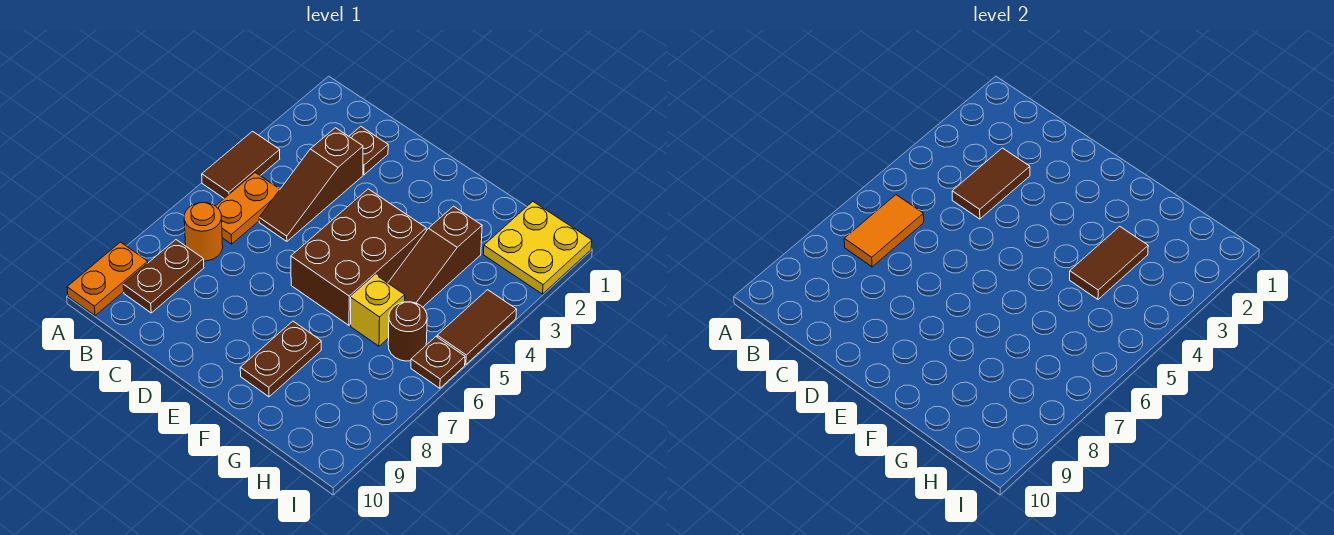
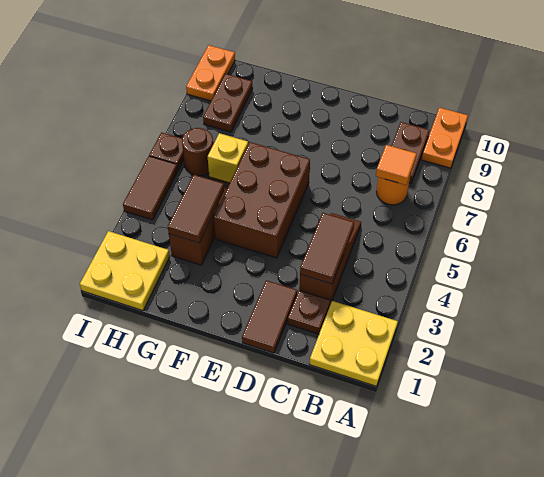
none -> yellow plate A1:B2 level 1
brown tile A4:A5 level 1 -> brown tile D1:D2 level 1
orange plate B5:B6 level 1 -> orange plate I9:I10 level 1
orange tile B6:B7 level 2 -> orange tile B7 level 2
brown plate F8:F9 level 1 -> brown plate H8:H9 level 1

